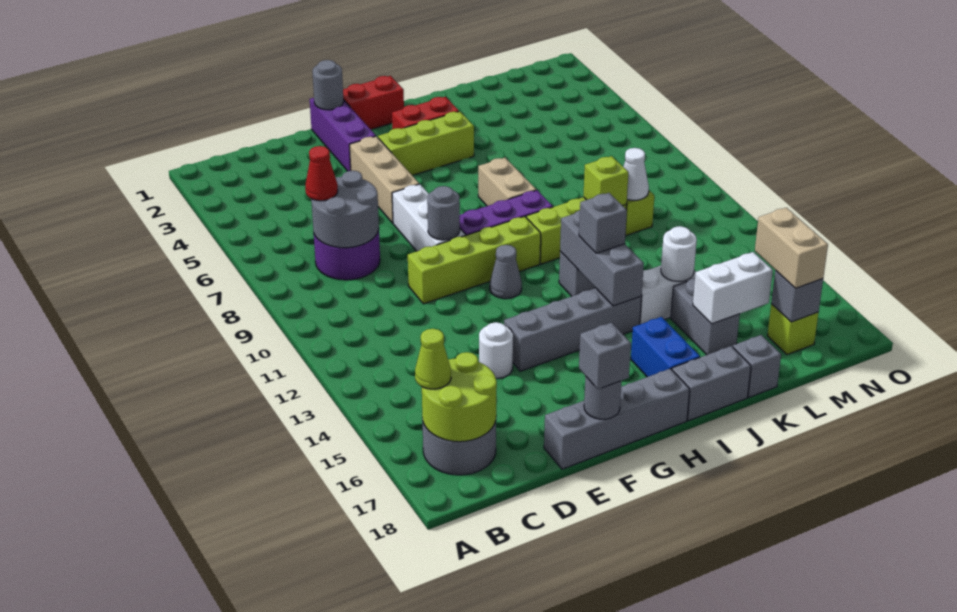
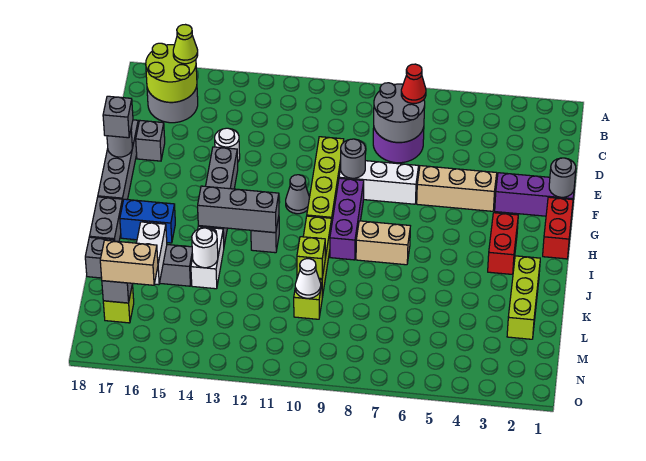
lime brick G4:I4 level 1 -> lime brick J2:L2 level 1
grey brick I13 level 3 -> grey brick E17 level 1

